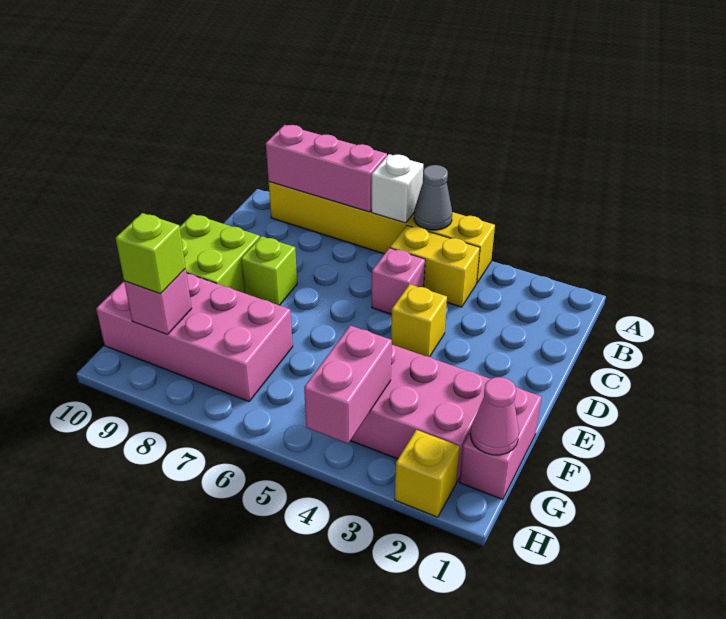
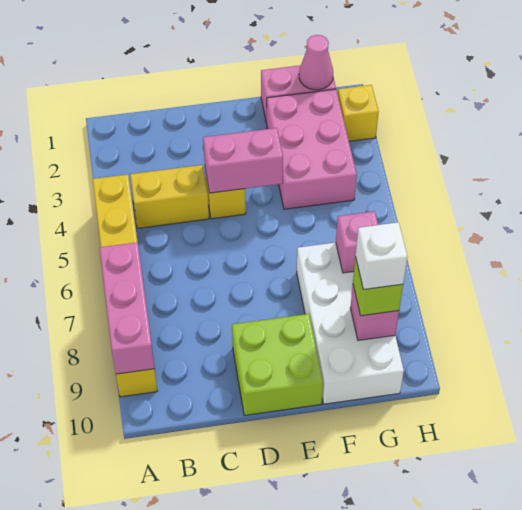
grey cone A5 level 2 -> none
white brick A6 level 2 -> white brick G9 level 4
yellow brick B4:B5 level 1 -> yellow brick B4:C4 level 1
pink brick C5 level 1 -> pink brick G7 level 2
lime brick D8 level 1 -> none
pink brick F7:G10 level 1 -> white brick F7:G10 level 1
pink brick G4:H4 level 2 -> pink brick D4:E4 level 2

